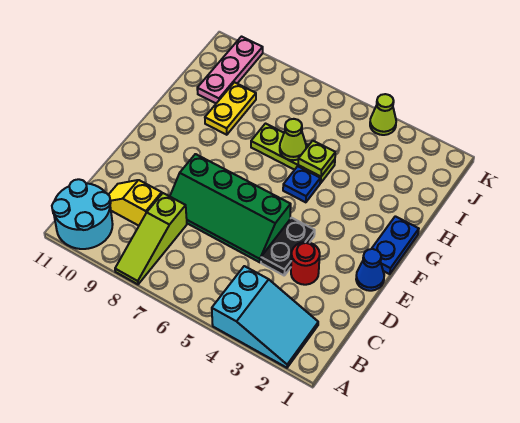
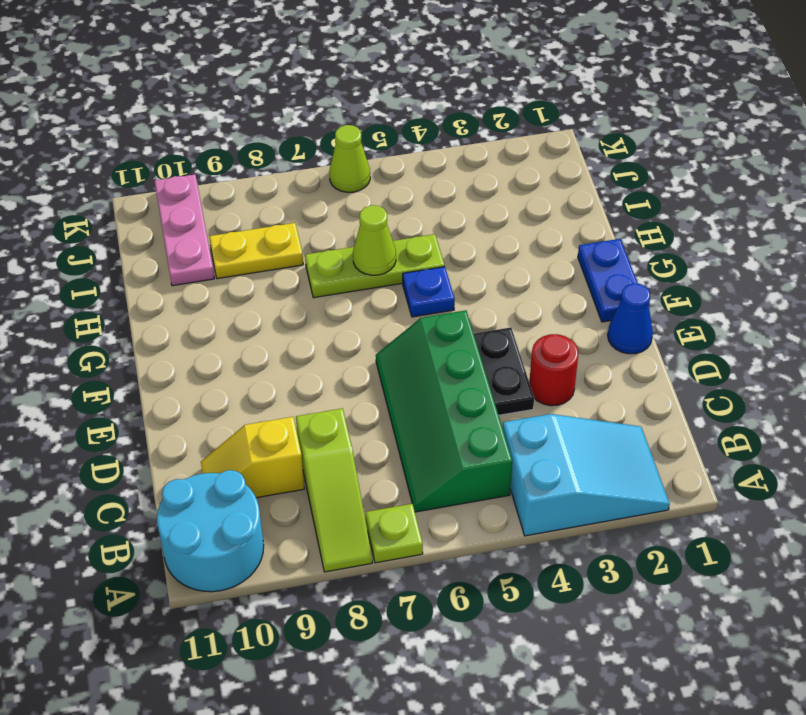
green slope D5:E8 level 1 top E -> green slope B5:E6 level 1 top 5
lime plate H5 level 2 -> lime plate A7 level 1
yellow plate H9:I9 level 1 -> yellow plate I8:I9 level 1
lime cone K4 level 1 -> lime cone K6 level 1

